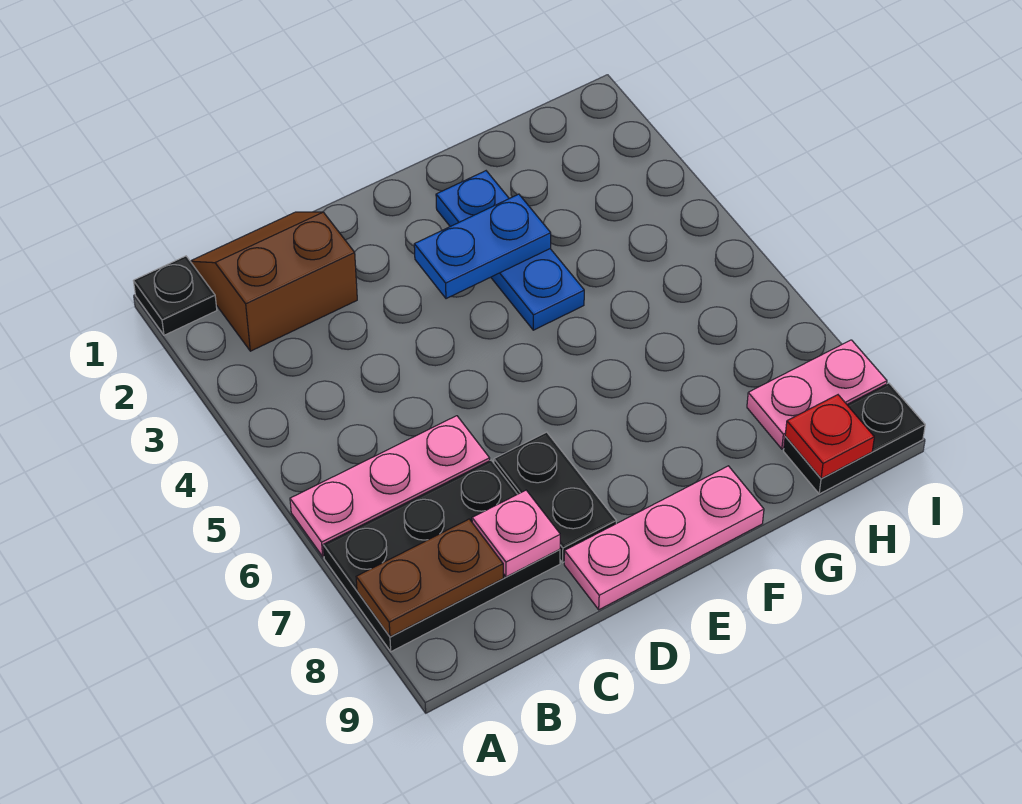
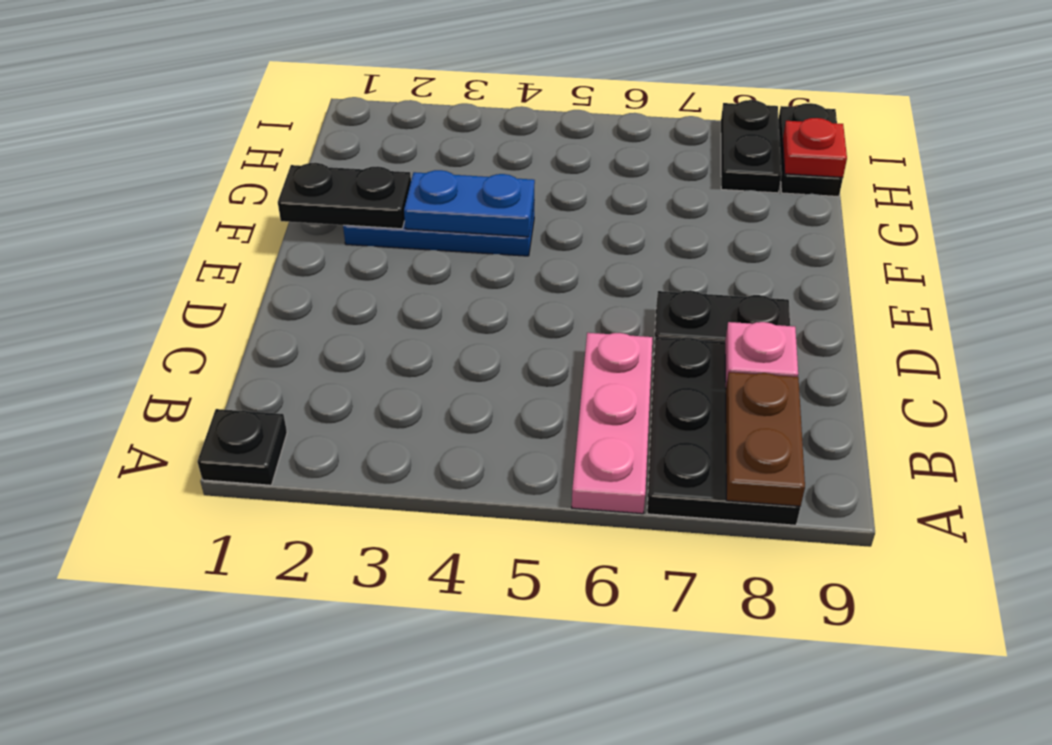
brown slope B1:C2 level 1 top 2 -> none
pink plate D9:F9 level 1 -> none
blue plate E3:F3 level 2 -> blue plate F3:F4 level 2
none -> black plate F1:F2 level 2
pink plate H8:I8 level 1 -> black plate H8:I8 level 1

